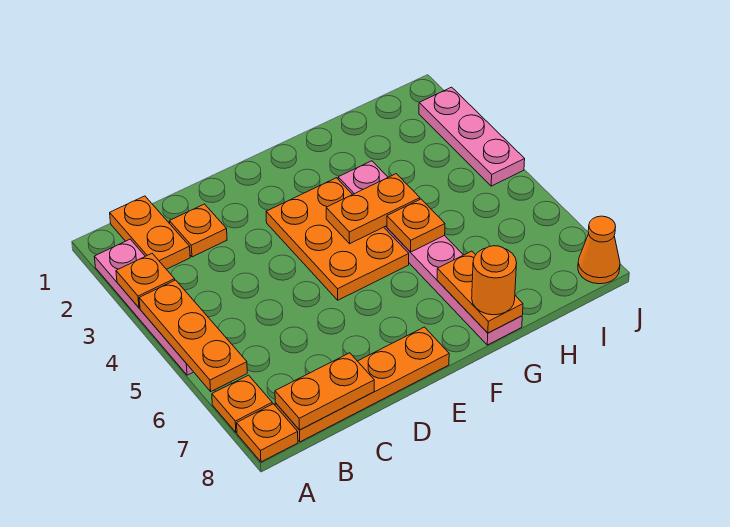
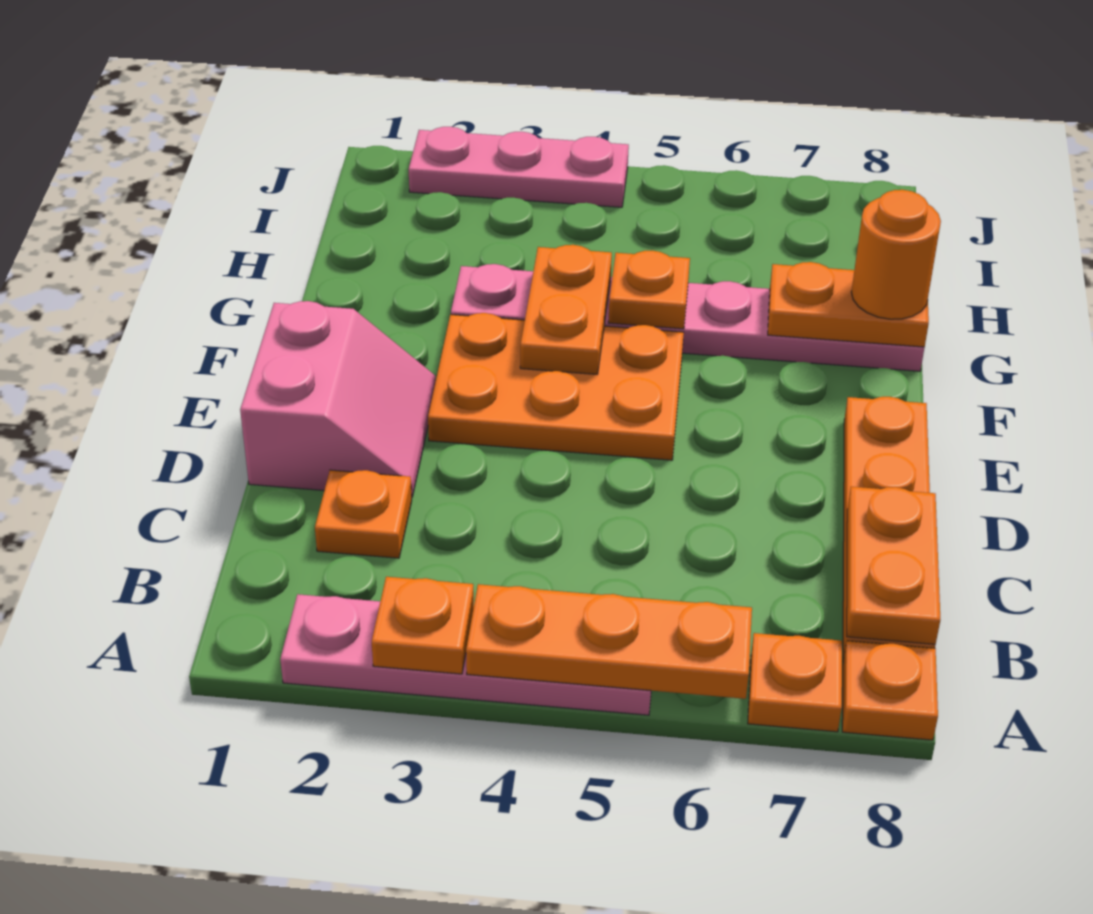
orange plate B1:B2 level 1 -> none
none -> pink slope D1:E2 level 1 top 1
orange cone J8 level 1 -> none

